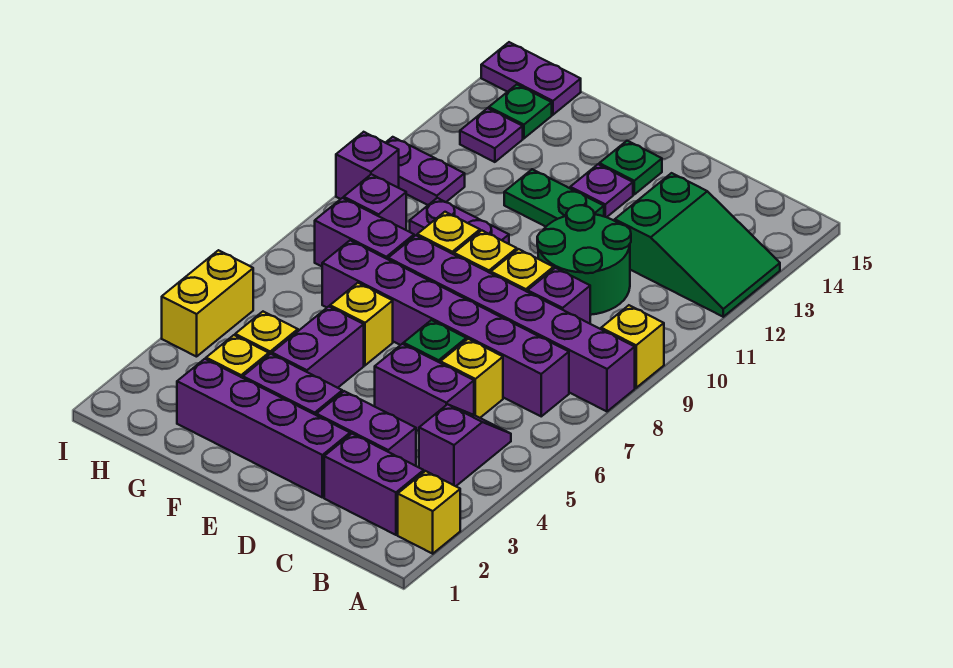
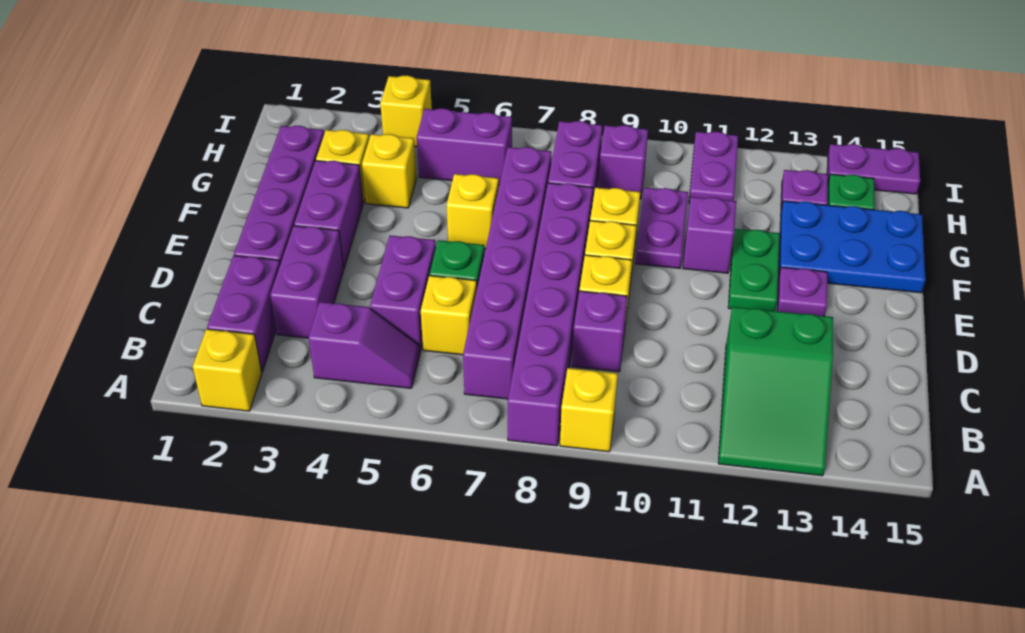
green round brick C10:D11 level 1 -> none
green plate E14 level 1 -> none
purple brick F4:F5 level 1 -> purple brick H5:H6 level 1
none -> blue plate F13:G15 level 1
purple plate H15:I15 level 1 -> purple plate I14:I15 level 1
yellow brick I4:I5 level 1 -> yellow brick I4 level 1
purple brick I10 level 1 -> purple brick F11 level 1

